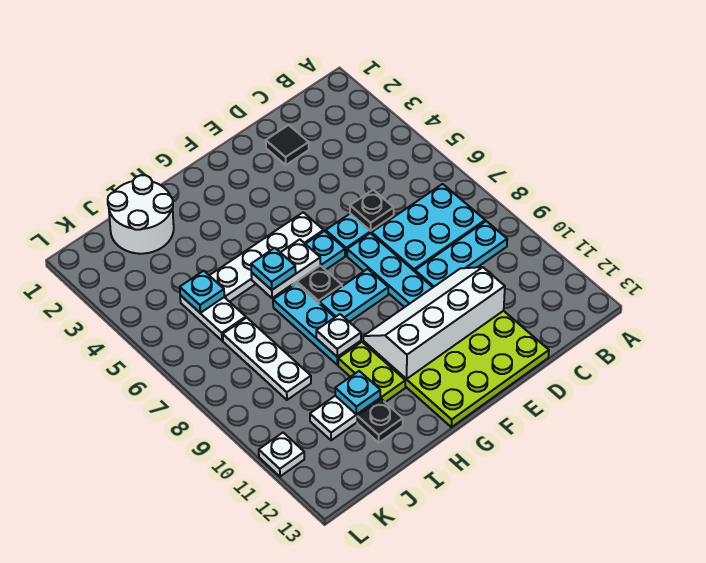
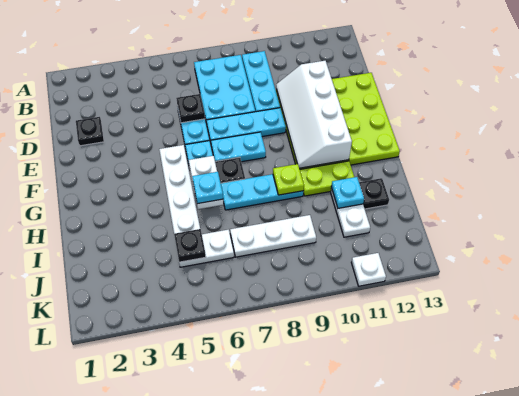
black tile D2 level 1 -> black plate D2 level 1
cyan plate F8:G8 level 1 -> cyan plate F7:F8 level 1
white plate H9 level 2 -> lime plate H9 level 2
white round brick I1:J2 level 1 -> none
cyan plate J5 level 2 -> black plate J5 level 2

